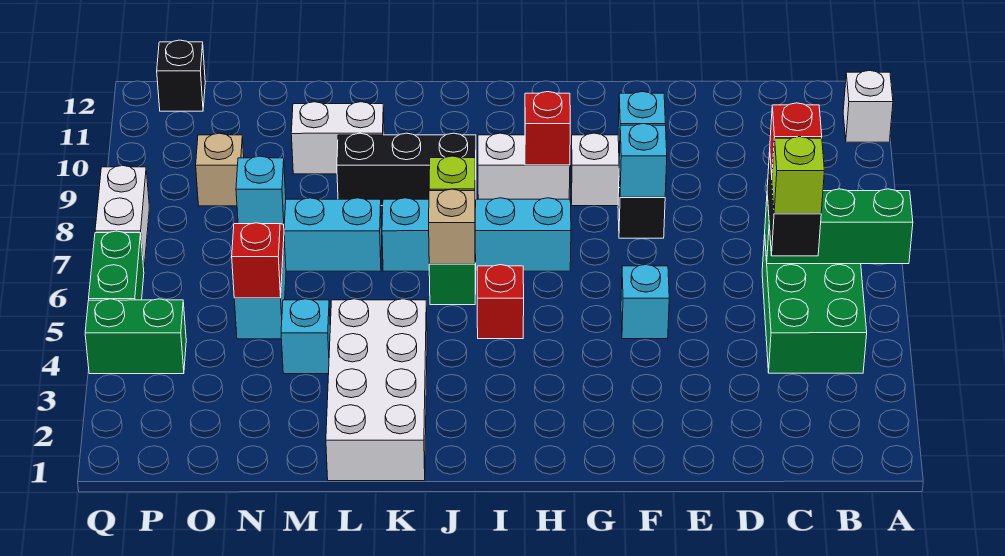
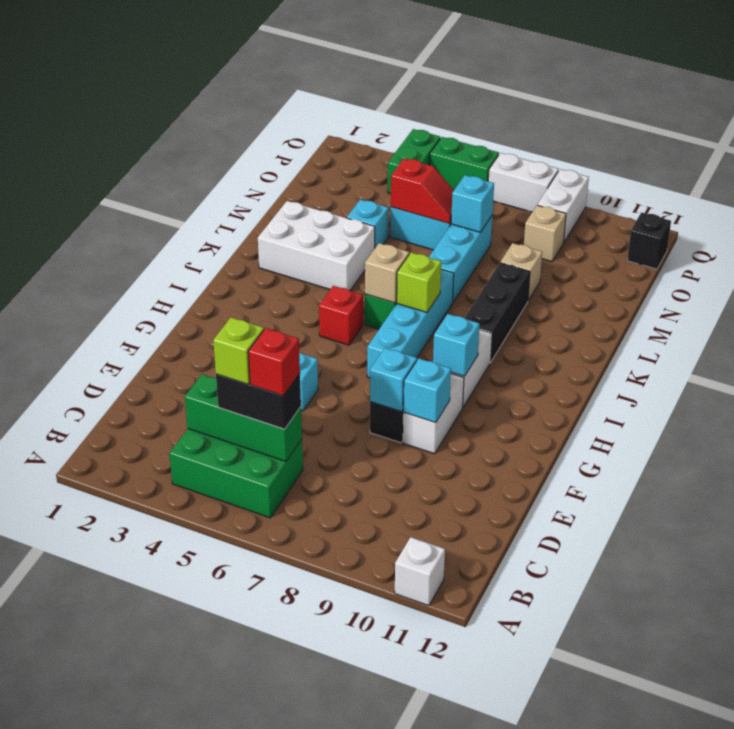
green brick A6:C6 level 2 -> green brick C4:C6 level 2
red brick H9 level 2 -> cyan brick H9 level 2
white brick K1:L4 level 1 -> white brick K2:L4 level 1
white brick L10:M10 level 1 -> white brick P9:Q9 level 1
none -> tan brick M9 level 1

